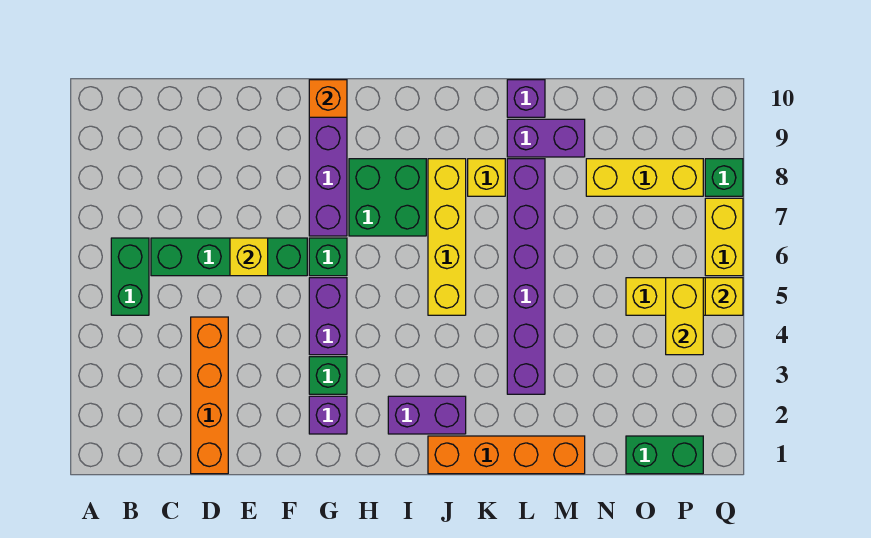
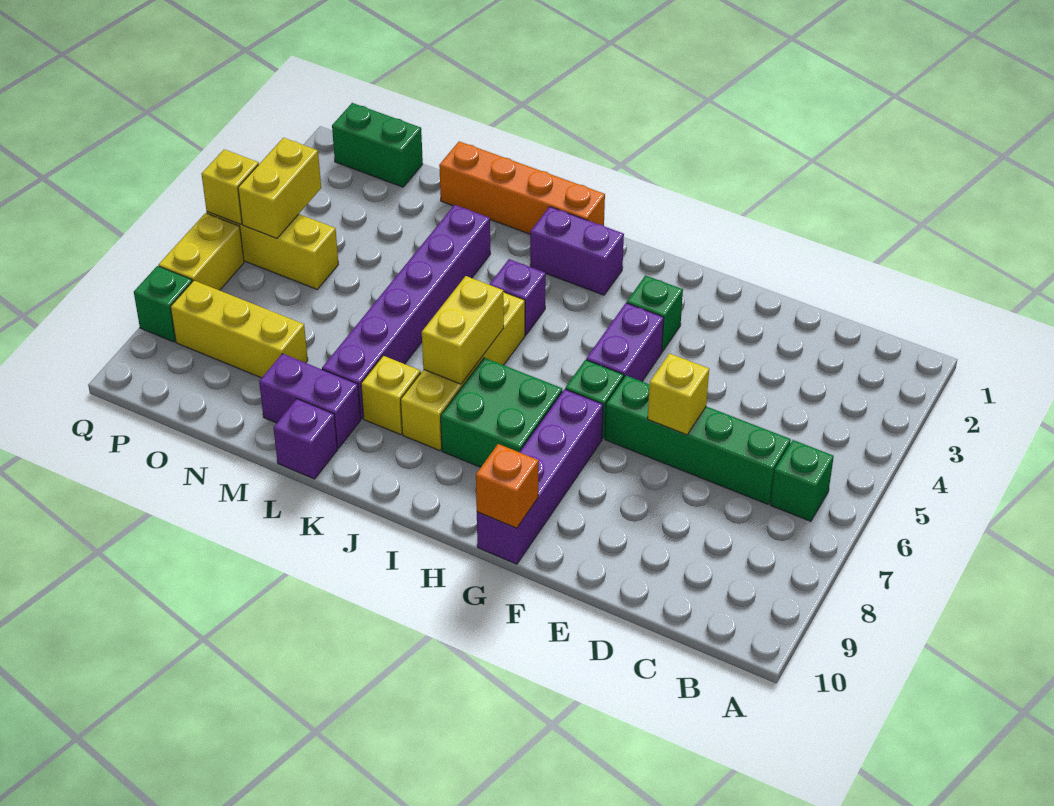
green brick B5:B6 level 1 -> green brick B6 level 1
orange brick D1:D4 level 1 -> none
purple brick G2 level 1 -> purple brick J4 level 1
none -> yellow brick J6:J7 level 2

